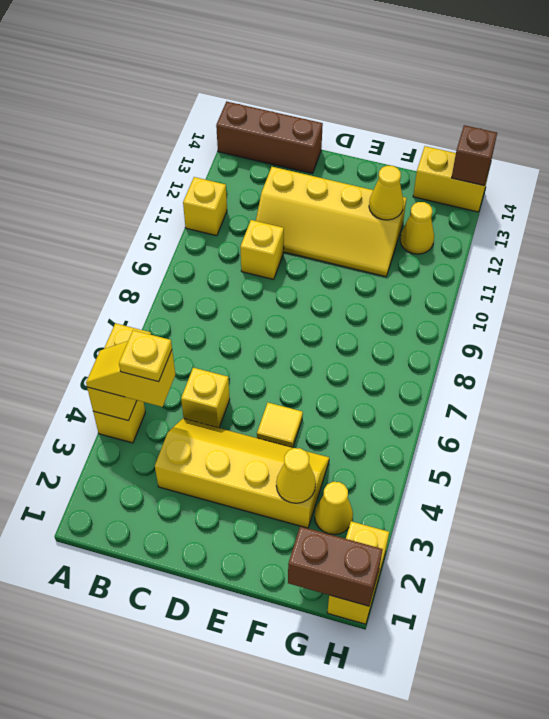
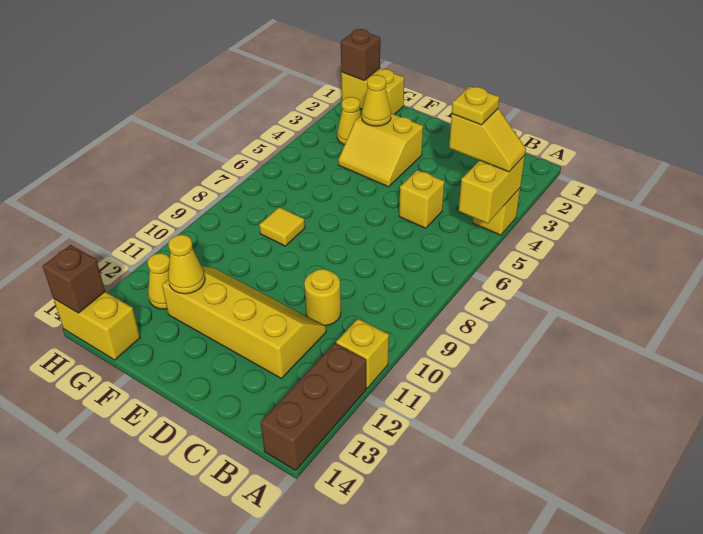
brown brick A14:C14 level 1 -> brown brick A12:A14 level 1
yellow slope C3:F4 level 1 top 3 -> yellow slope E3:F4 level 1 top 3
yellow brick C10 level 1 -> yellow round brick C10 level 1
yellow tile E5 level 1 -> yellow tile F8 level 1
brown brick G1:H1 level 2 -> brown brick H1 level 2
yellow brick H1:H2 level 1 -> yellow brick G1:H1 level 1

